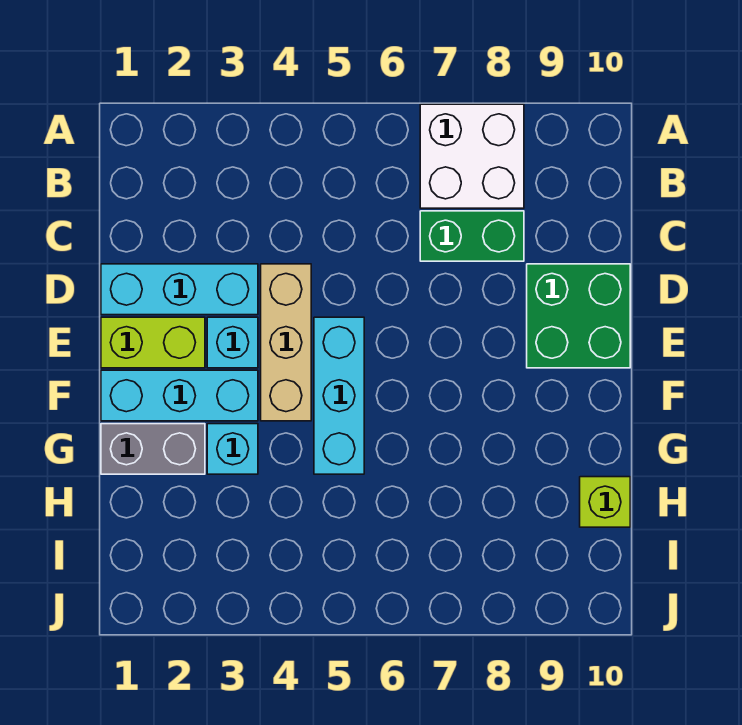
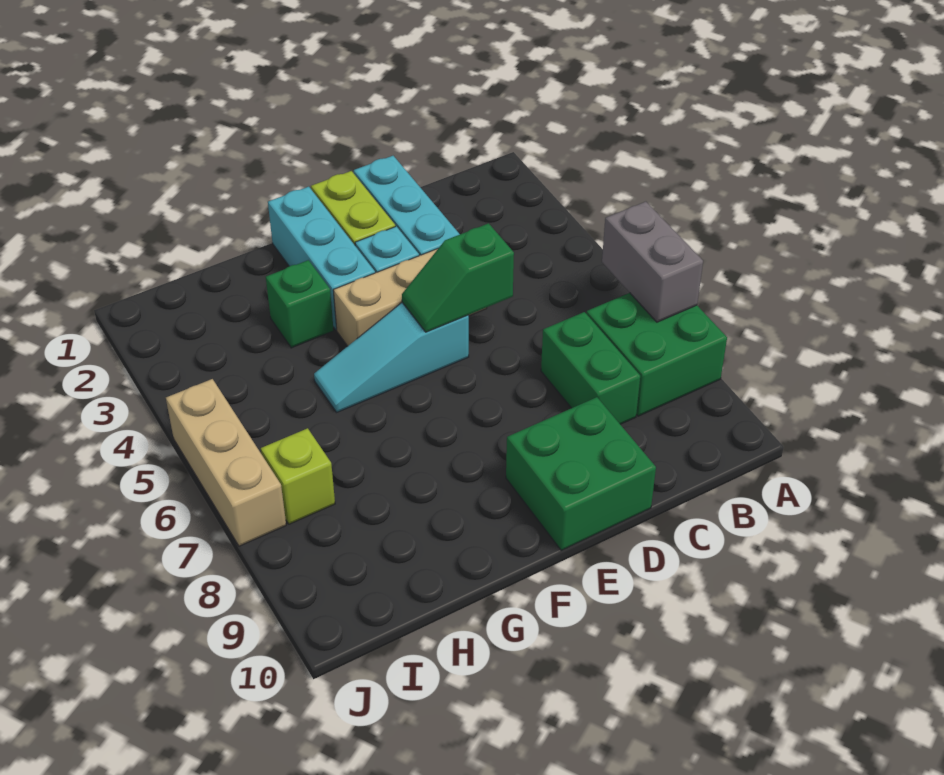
white brick A7:B8 level 1 -> green brick A7:B8 level 1
none -> green slope D5:E5 level 2 top D
cyan brick E5:G5 level 1 -> cyan slope E5:G5 level 1 top E
grey brick G1:G2 level 1 -> grey brick A6:A7 level 2
cyan brick G3 level 1 -> green brick G3 level 1
lime brick H10 level 1 -> lime brick I7 level 1
none -> tan brick J5:J7 level 1

